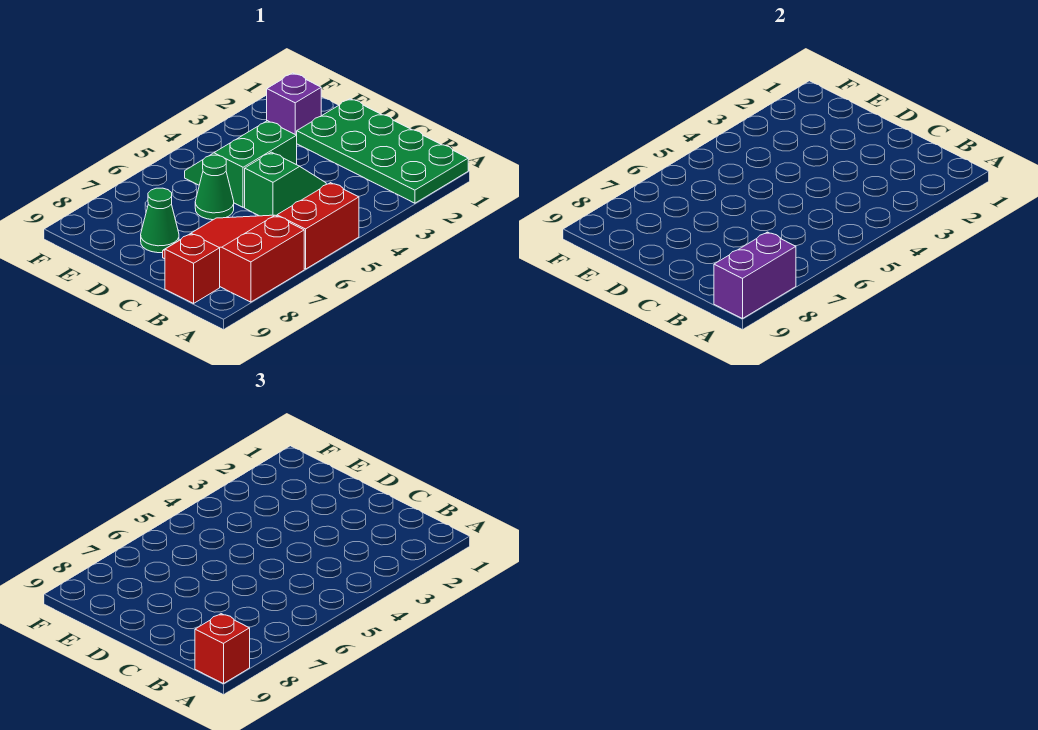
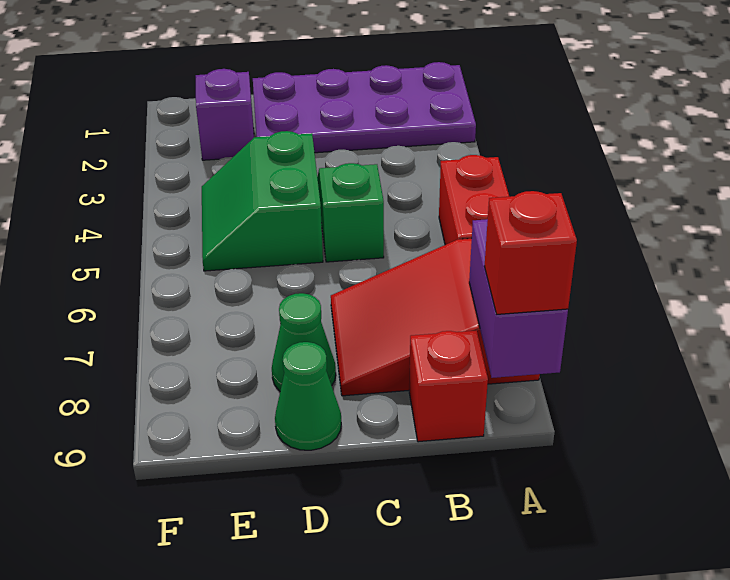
green plate A1:D2 level 1 -> purple plate A1:D2 level 1
green cone D6 level 1 -> green cone D9 level 1

